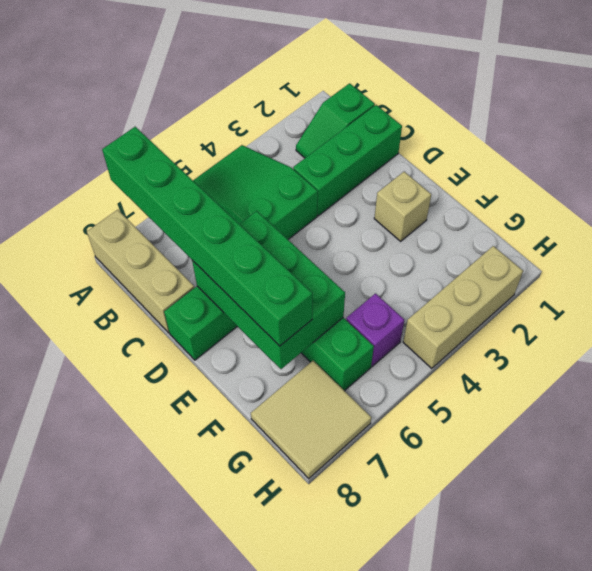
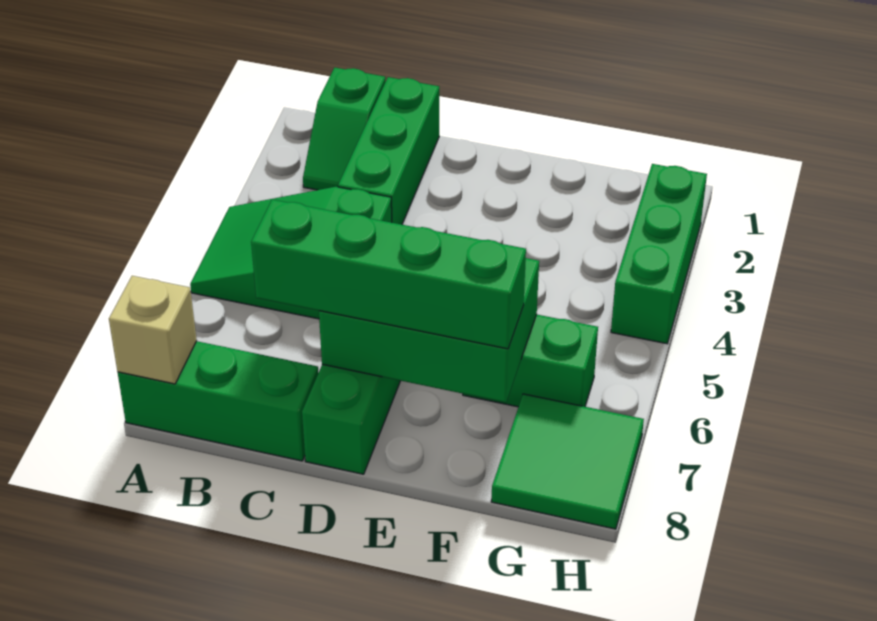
green brick A7:F7 level 3 -> green brick C7:F7 level 3
tan brick A8:C8 level 1 -> green brick A8:C8 level 1
tan brick E2 level 1 -> tan brick A8 level 2
purple brick G5 level 1 -> none
tan tile G7:H8 level 1 -> green tile G7:H8 level 1
tan brick H2:H4 level 1 -> green brick H2:H4 level 1

